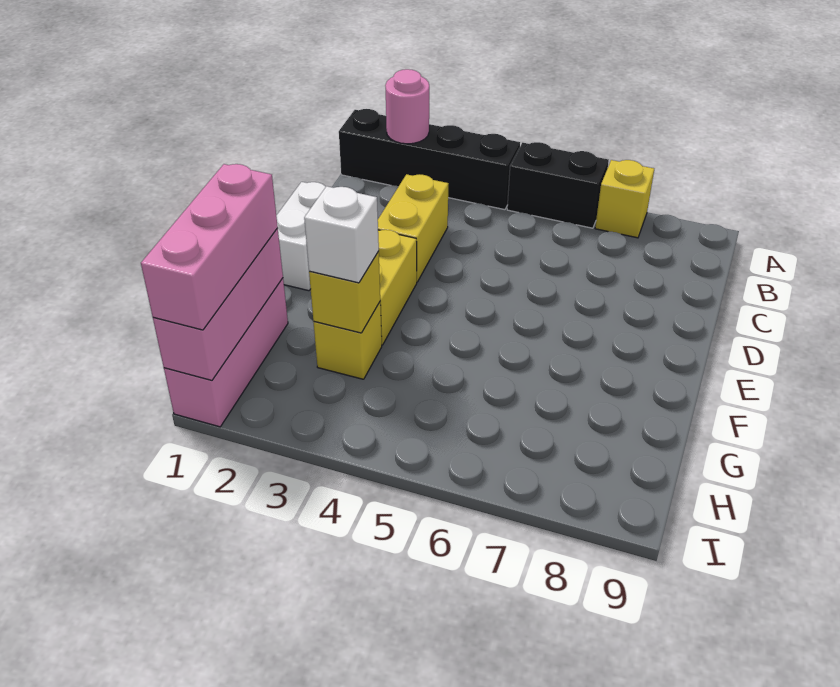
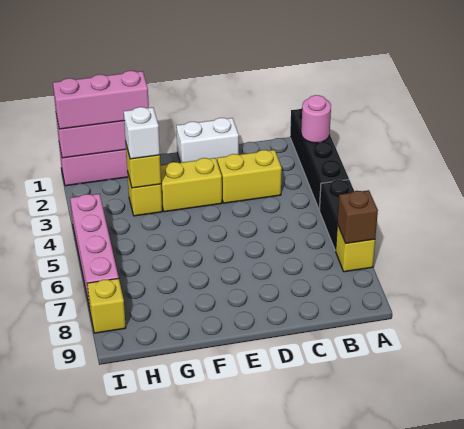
none -> brown brick A7 level 2
none -> pink brick I4:I7 level 1
none -> yellow brick I8 level 1

